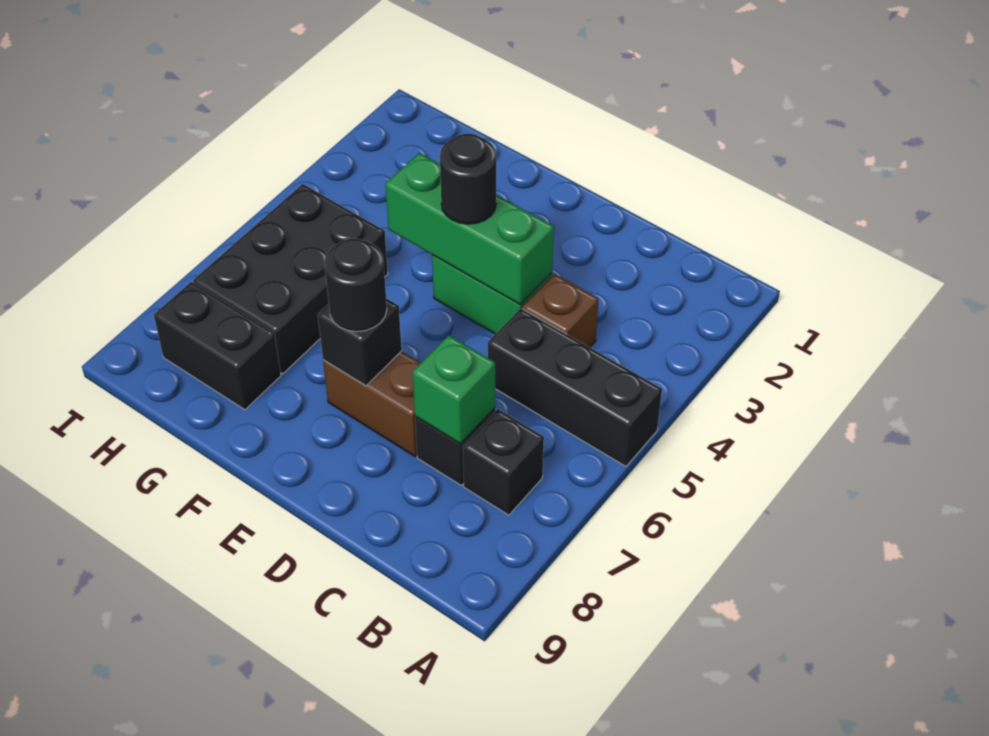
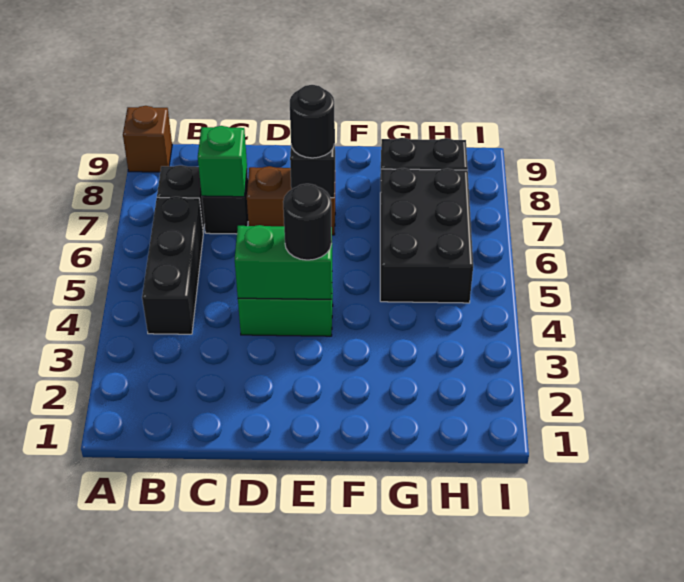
black brick A5:C5 level 1 -> black brick B4:B6 level 1
brown brick C4 level 1 -> brown brick A9 level 1
green brick D4:F4 level 2 -> green brick D4:E4 level 2

